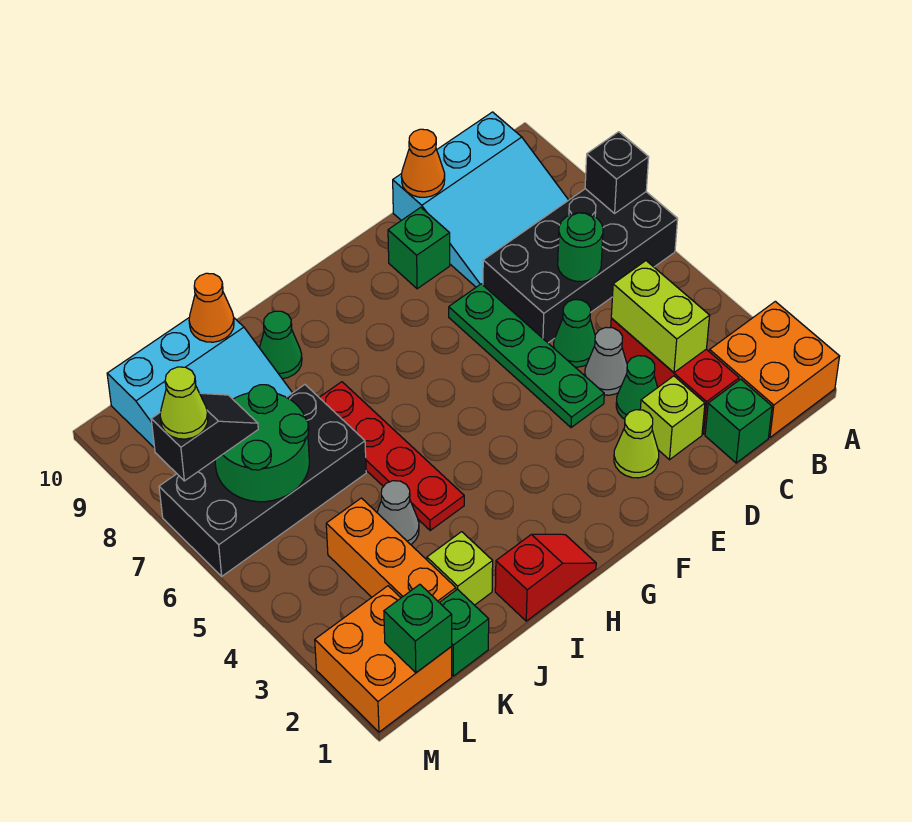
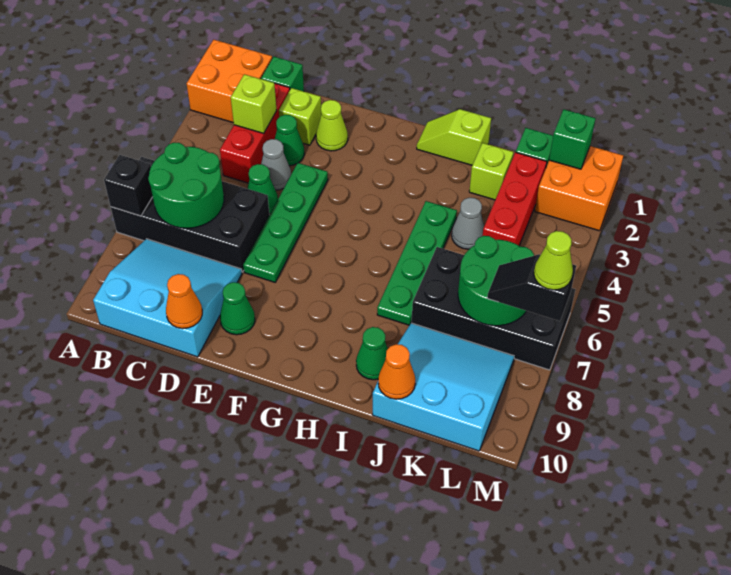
lime brick C3:C4 level 2 -> lime brick C3 level 2
green round brick C6 level 2 -> green round brick B6:C7 level 2
green brick E9 level 1 -> green cone E9 level 1
red slope H1:I1 level 1 top I -> lime slope H1:I1 level 1 top I
red plate I4:I7 level 1 -> green plate I4:I7 level 1
orange brick K2:K4 level 1 -> red brick K2:K4 level 1

